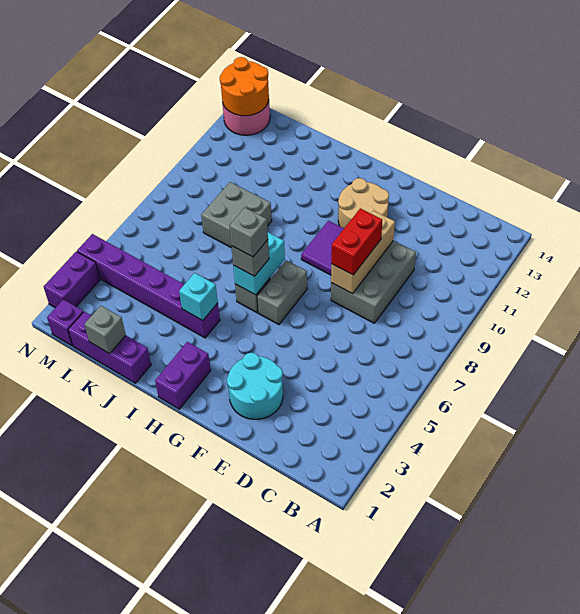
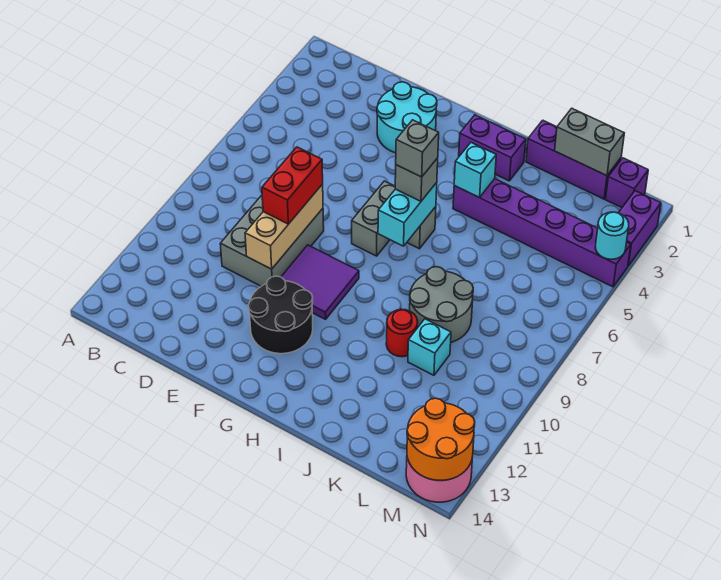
tan round brick F11:G12 level 1 -> black round brick F11:G12 level 1
purple brick H1:H2 level 1 -> purple brick H2:I2 level 1
grey brick J8:K9 level 1 -> grey round brick J8:K9 level 1
none -> red round brick J10 level 1
grey brick K1 level 2 -> grey brick K1:L1 level 2
none -> cyan brick K10 level 1
none -> cyan round brick N4 level 2

